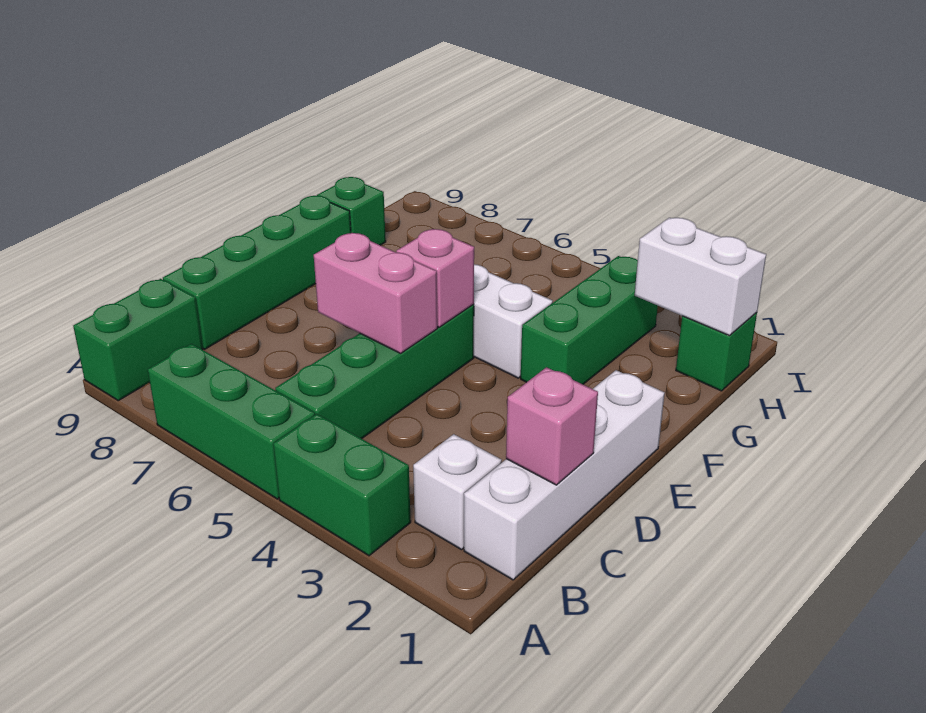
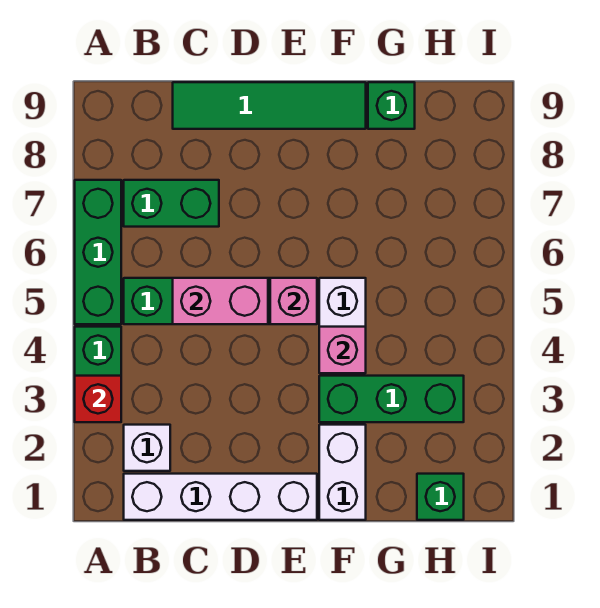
none -> red brick A3 level 2
green brick A9:B9 level 1 -> green brick B7:C7 level 1
pink brick C1 level 2 -> pink brick F4 level 2
green brick C9:F9 level 1 -> green tile C9:F9 level 1
pink brick D5:D6 level 2 -> pink brick C5:D5 level 2
white brick H1:H2 level 2 -> white brick F1:F2 level 1

